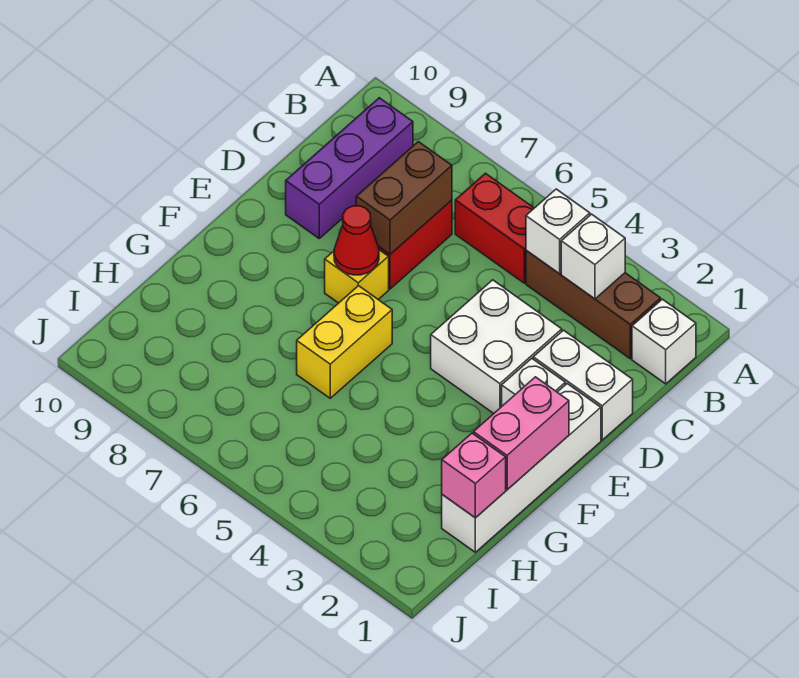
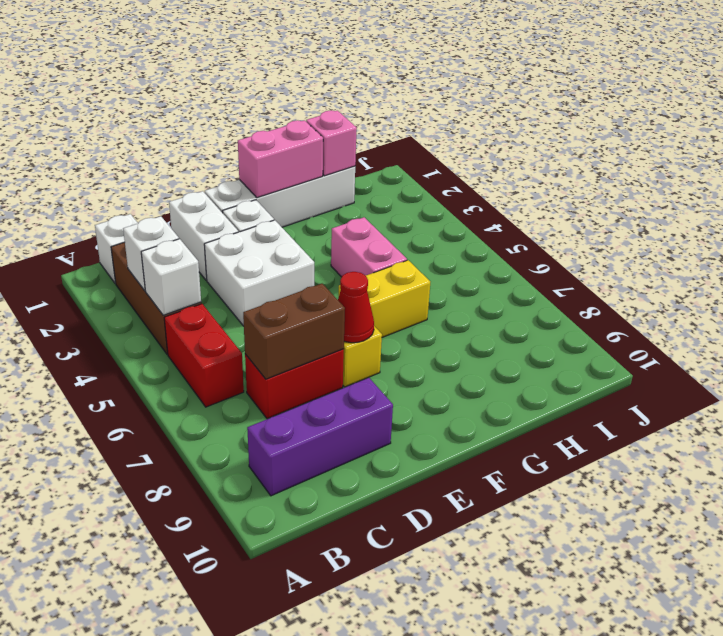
none -> pink brick G4:G5 level 1

